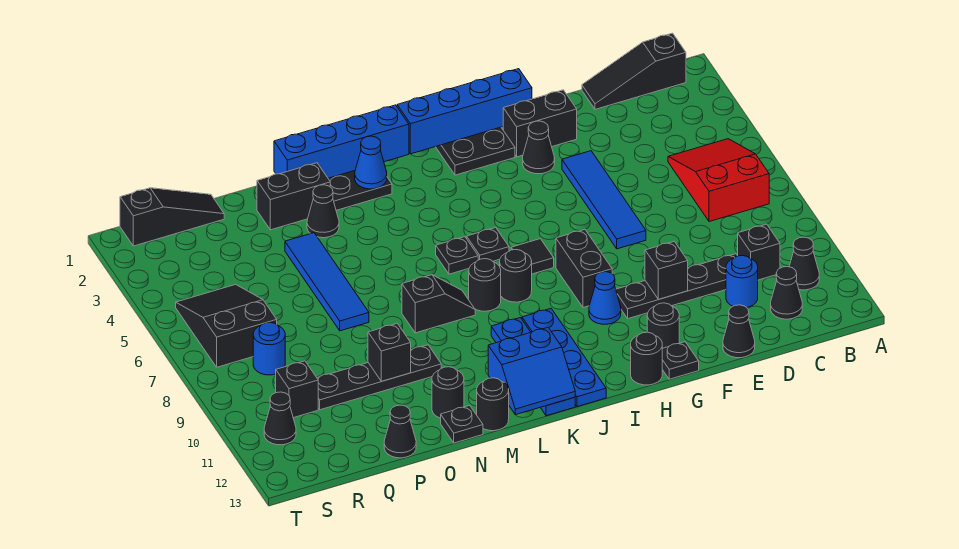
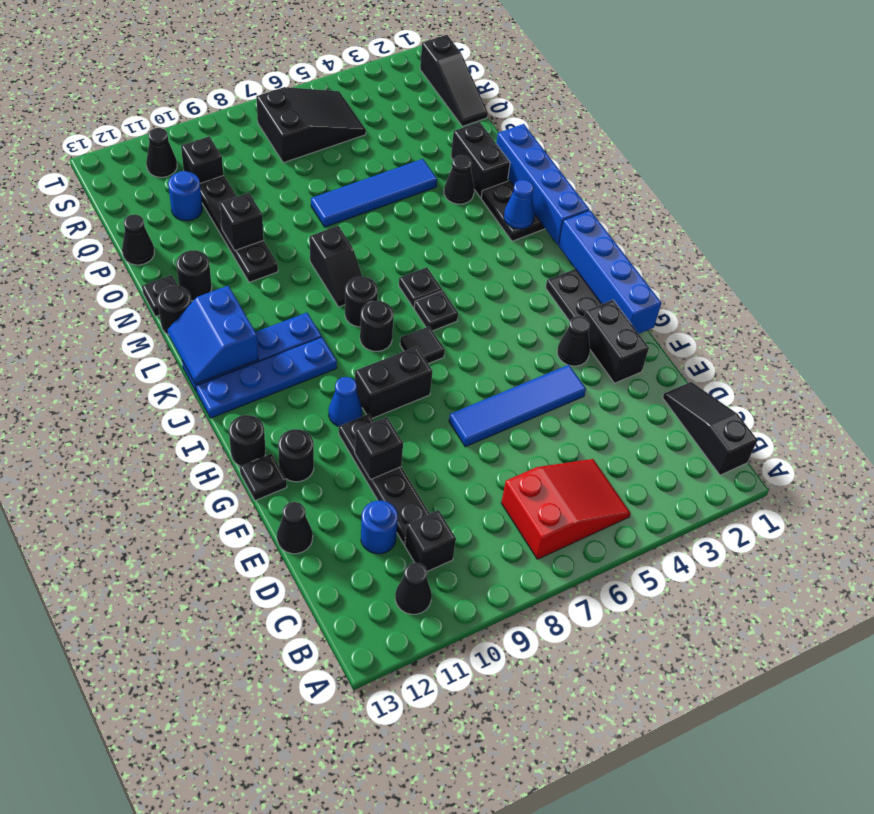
black cone C12 level 1 -> none
blue round brick R8 level 1 -> blue round brick Q11 level 1

